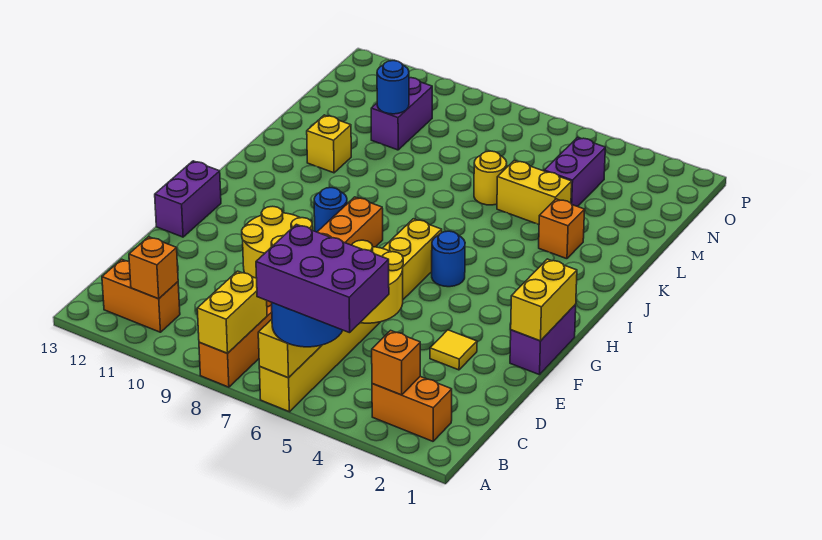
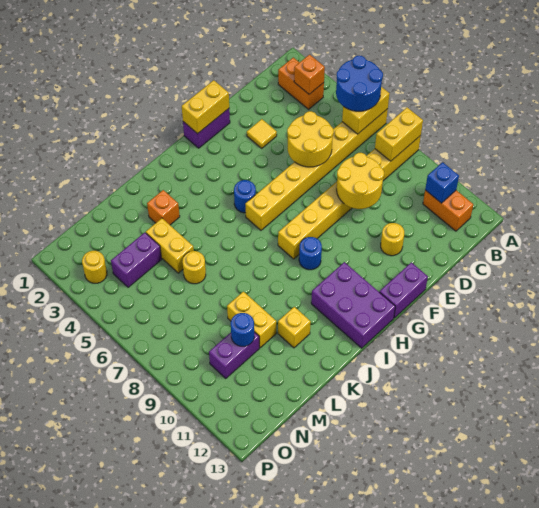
purple brick A4:B6 level 4 -> purple brick H11:I13 level 1
orange brick A8:H8 level 1 -> yellow brick A8:H8 level 1
orange brick B11 level 2 -> blue brick B11 level 2
none -> yellow round brick E11 level 1
none -> yellow brick L9:L10 level 1
none -> yellow round brick O3 level 1

